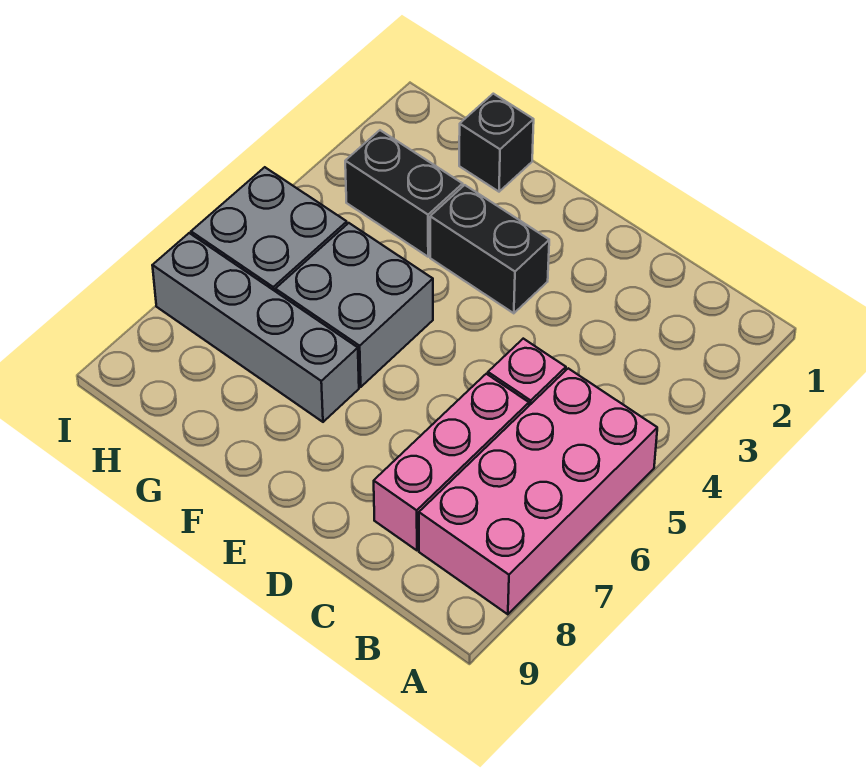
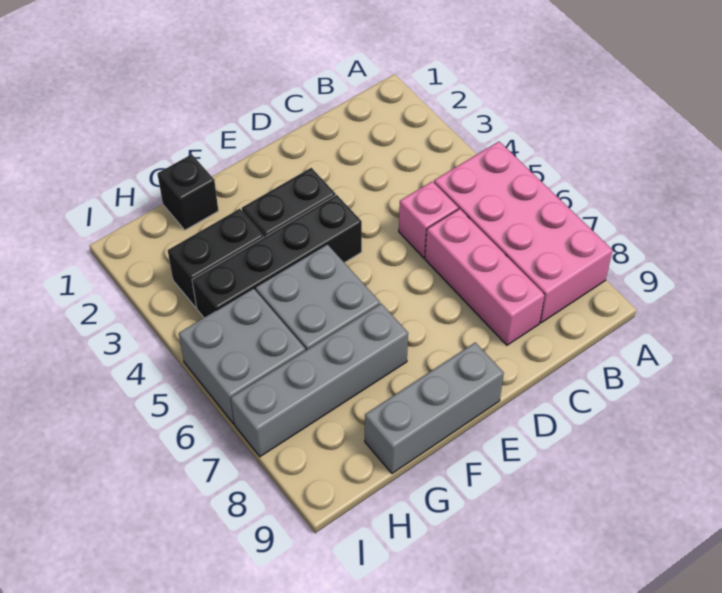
none -> black brick E4:H4 level 1
none -> grey brick E9:G9 level 1

